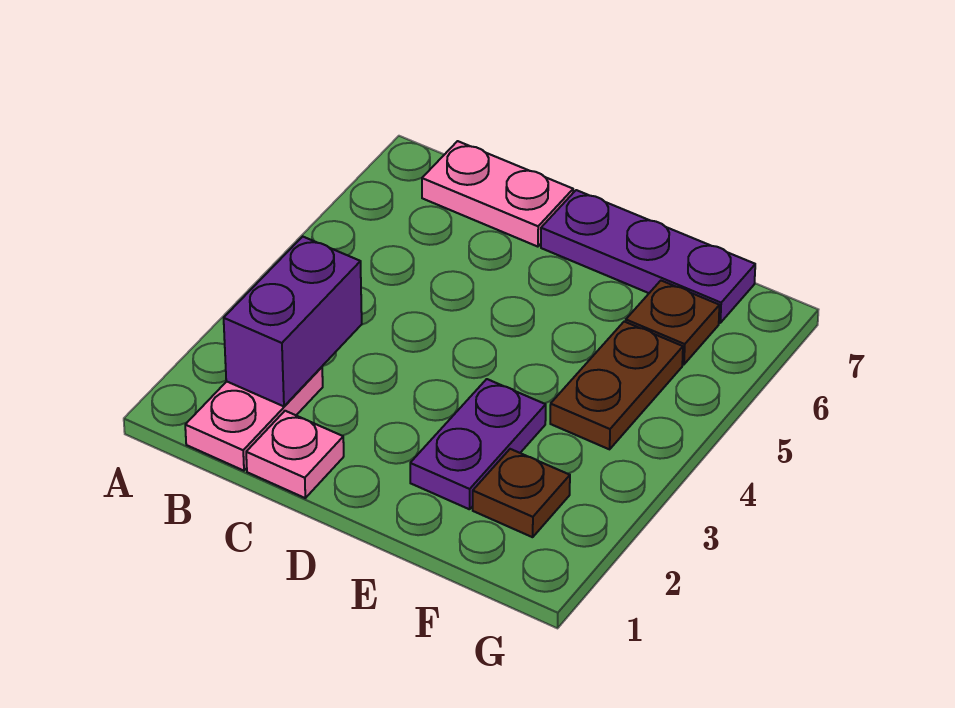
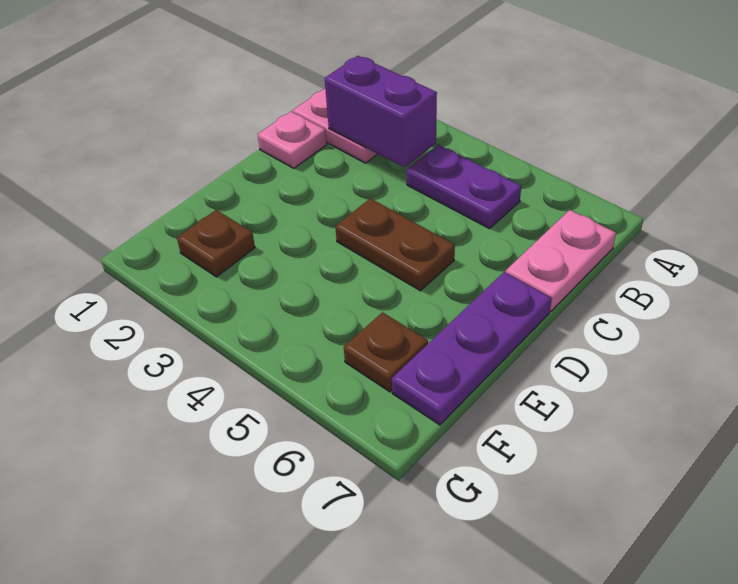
purple plate E2:E3 level 1 -> purple plate B4:B5 level 1
brown plate F4:F5 level 1 -> brown plate D4:D5 level 1

